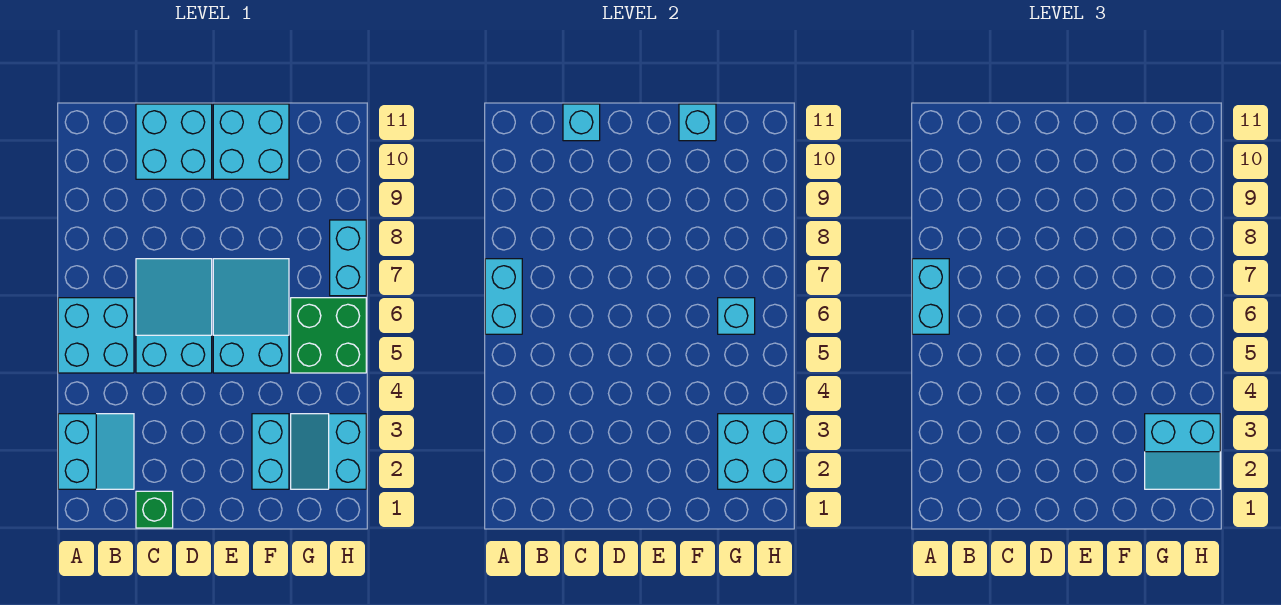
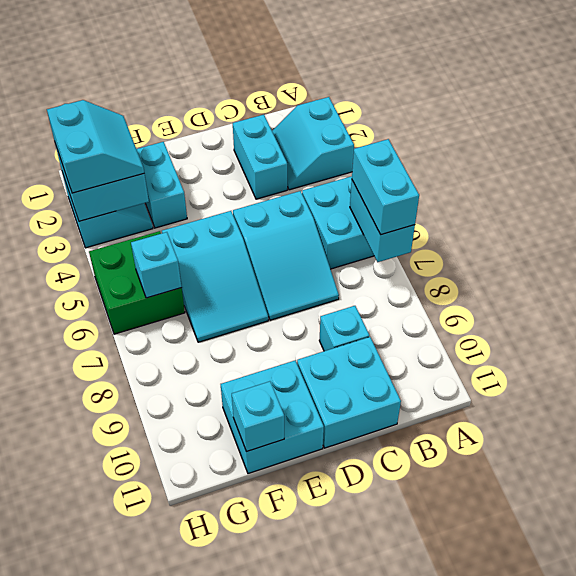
green brick C1 level 1 -> none
cyan brick C11 level 2 -> cyan brick C9 level 1
cyan slope G2:H3 level 3 top 3 -> cyan slope G2:H3 level 3 top H
cyan brick H7:H8 level 1 -> cyan brick C2:C3 level 1

